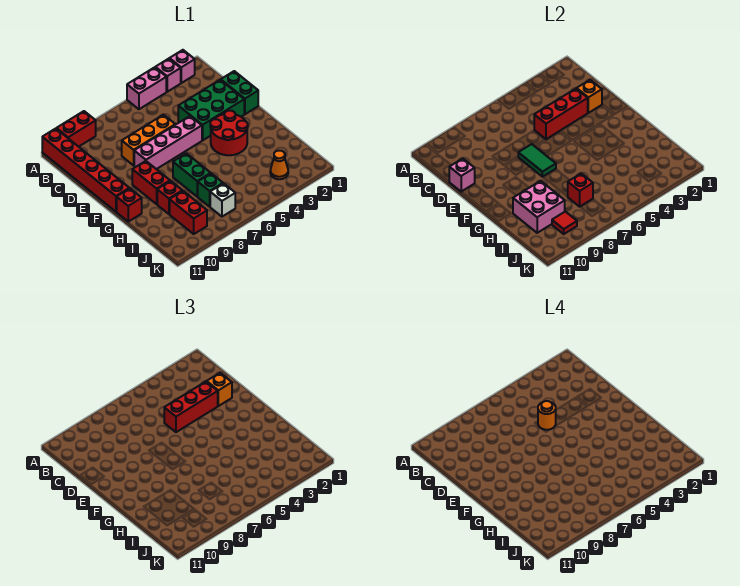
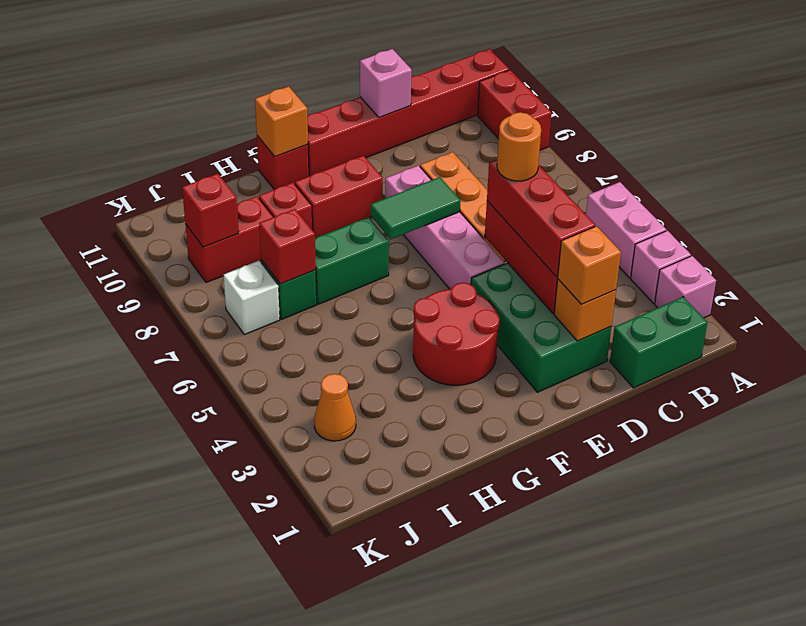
green brick D1:E1 level 1 -> green brick B1:C1 level 1
none -> orange brick G11 level 2
pink brick H9:I10 level 2 -> none
red tile J9 level 2 -> red brick J9 level 2

